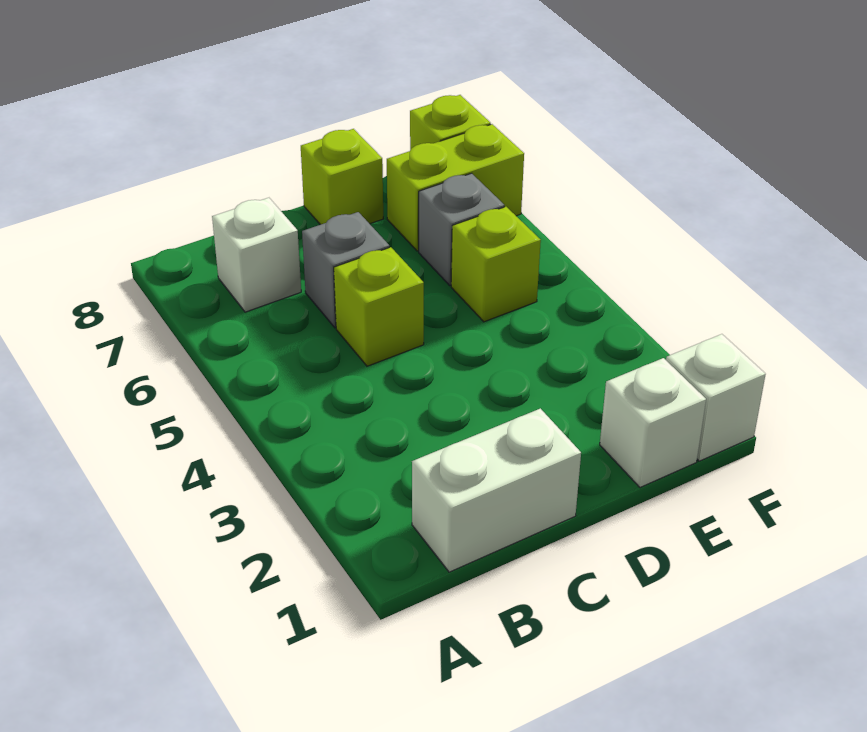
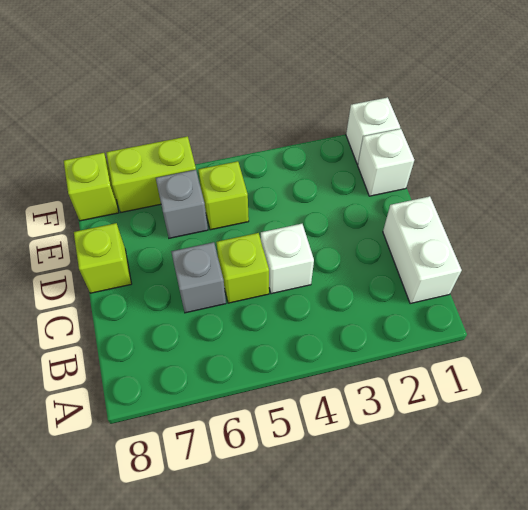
white brick B7 level 1 -> white brick C4 level 1
lime brick E7:F7 level 1 -> lime brick F6:F7 level 1

